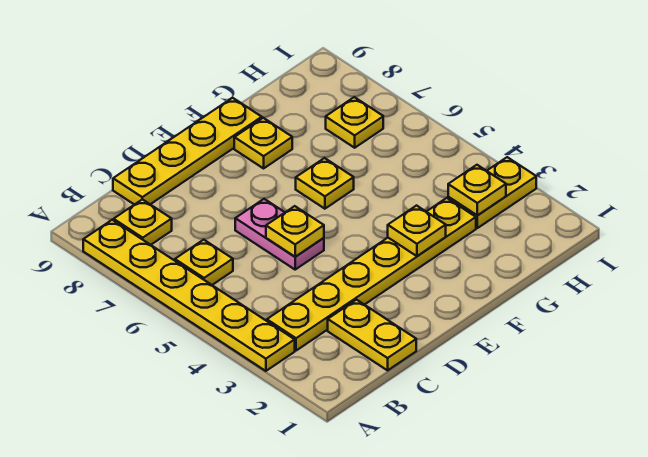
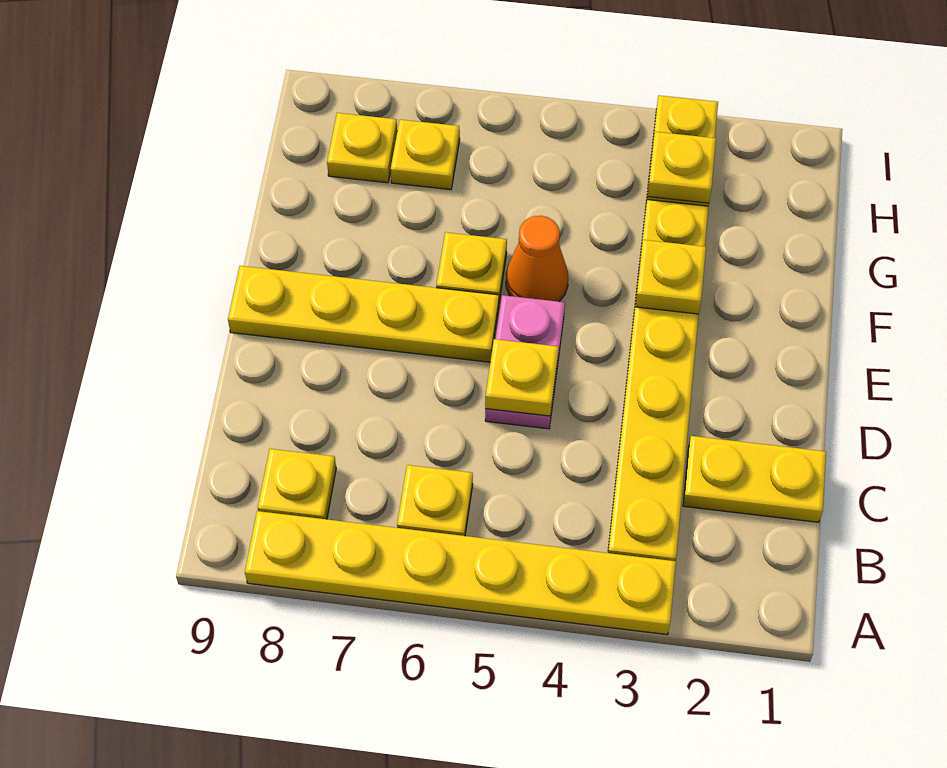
yellow plate C9:F9 level 1 -> yellow plate E6:E9 level 1
pink plate D5:D6 level 1 -> pink plate D5:E5 level 1
none -> orange cone F5 level 1
yellow plate F8 level 1 -> yellow plate H8 level 1

